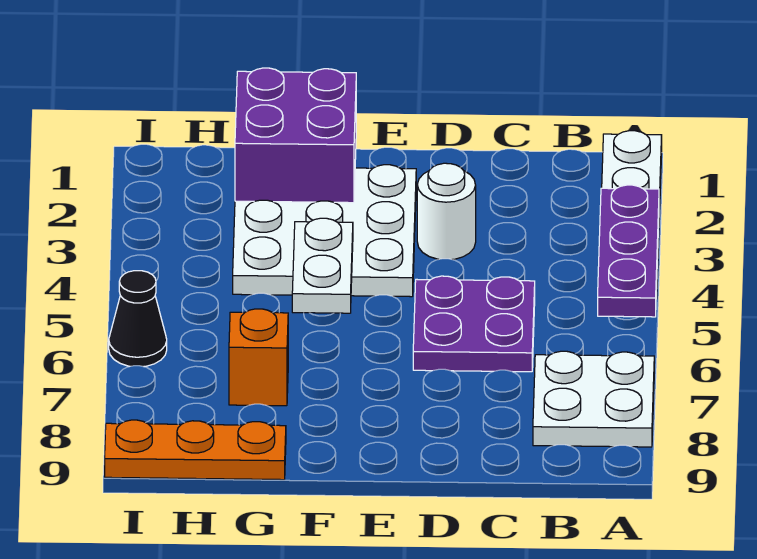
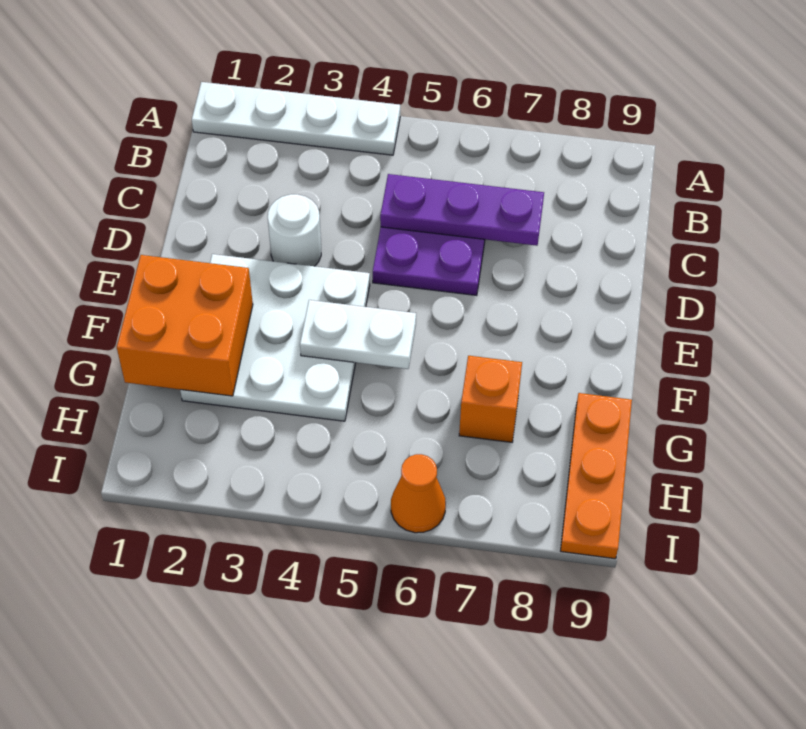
purple plate A3:A5 level 2 -> purple plate C5:C7 level 2
white plate A7:B8 level 1 -> none
purple brick F1:G2 level 2 -> orange brick F1:G2 level 2
black cone I6 level 1 -> orange cone I6 level 1

